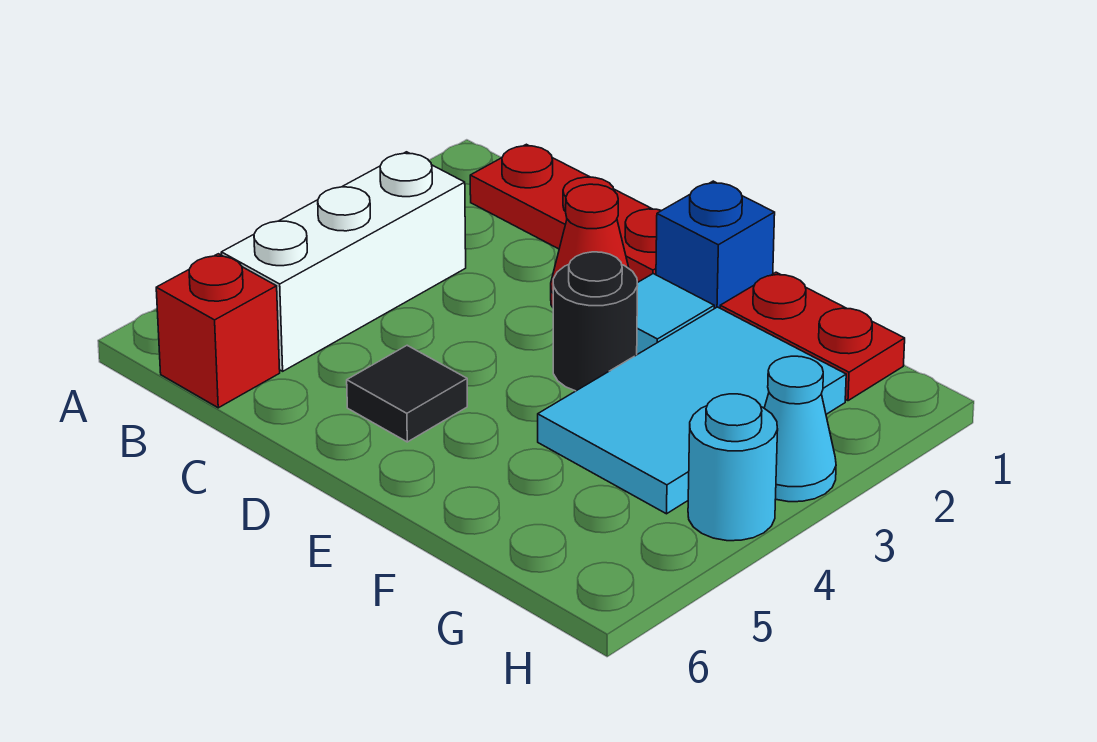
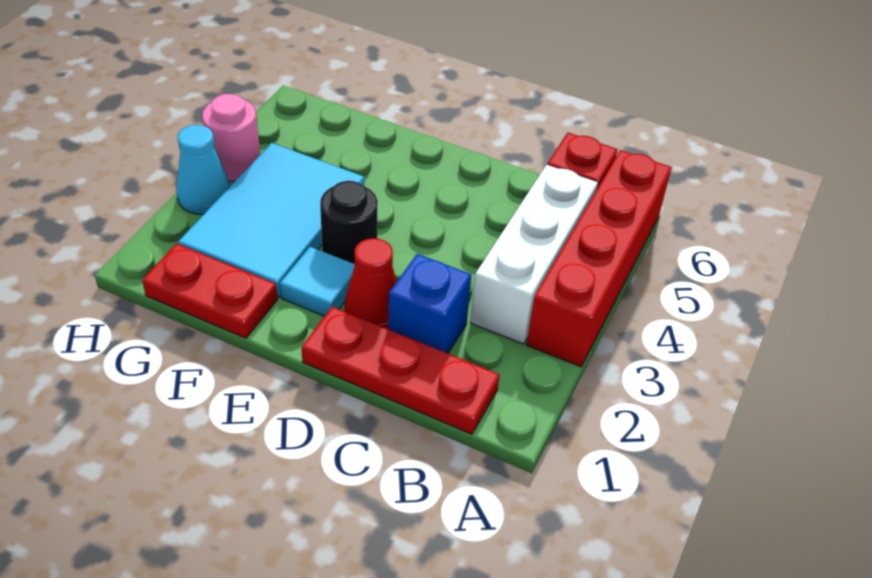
none -> red brick A3:A6 level 1
black tile D5 level 1 -> none
blue brick E1 level 1 -> blue brick C2 level 1
cyan round brick H4 level 1 -> pink round brick H4 level 1

